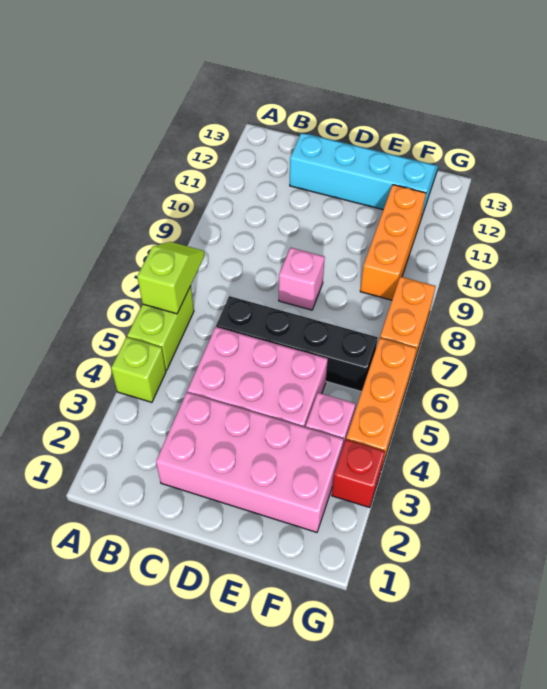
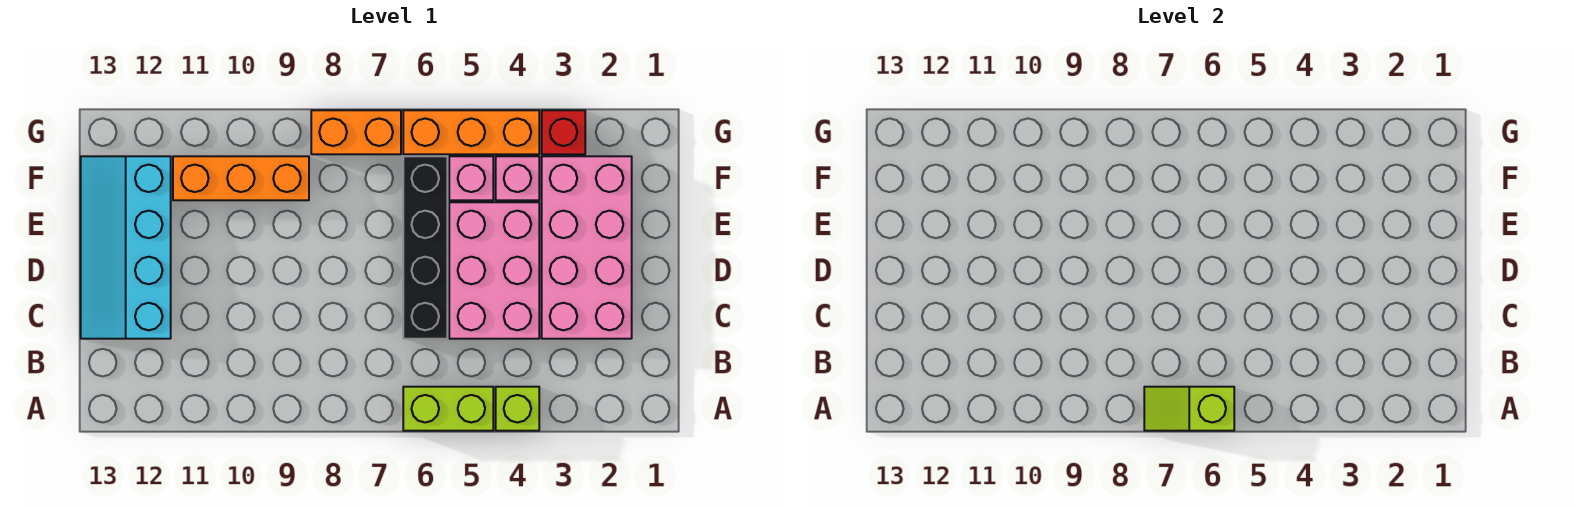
pink brick D8 level 1 -> pink brick F5 level 1

